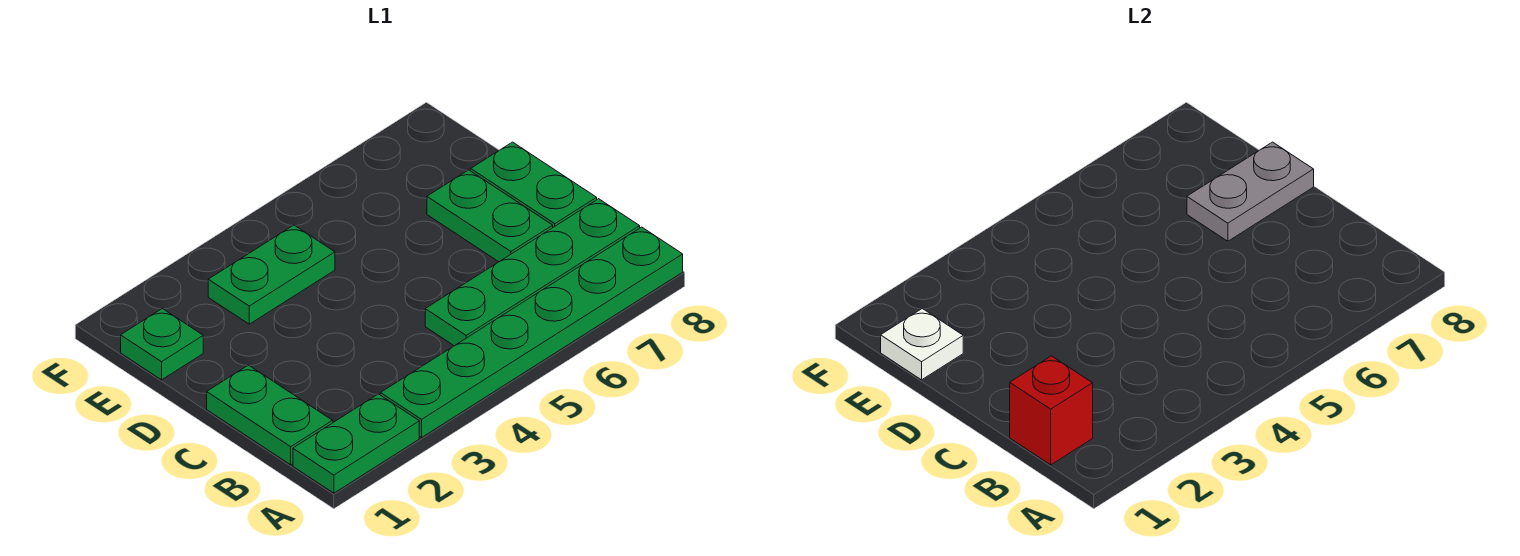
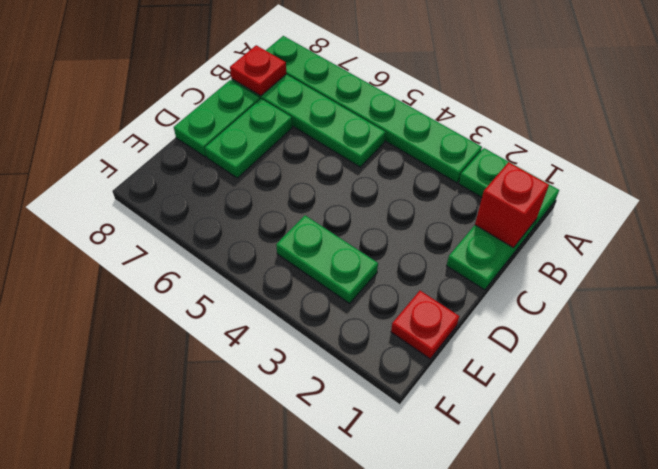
none -> red plate B8 level 2
grey plate D7:D8 level 2 -> none
green plate E1 level 1 -> red plate E1 level 1
white plate E1 level 2 -> none

